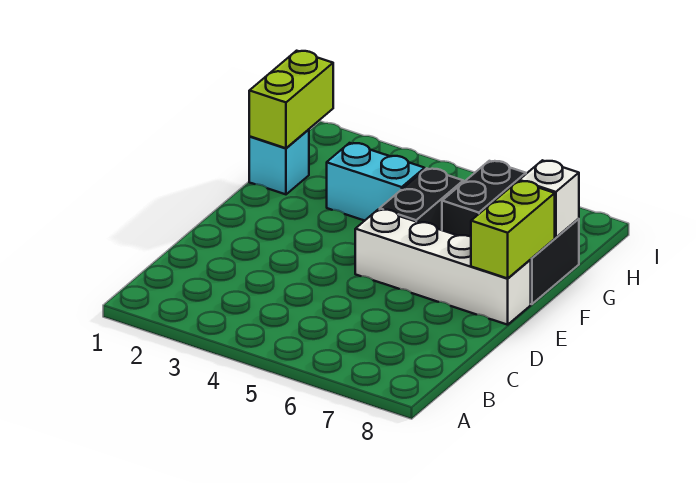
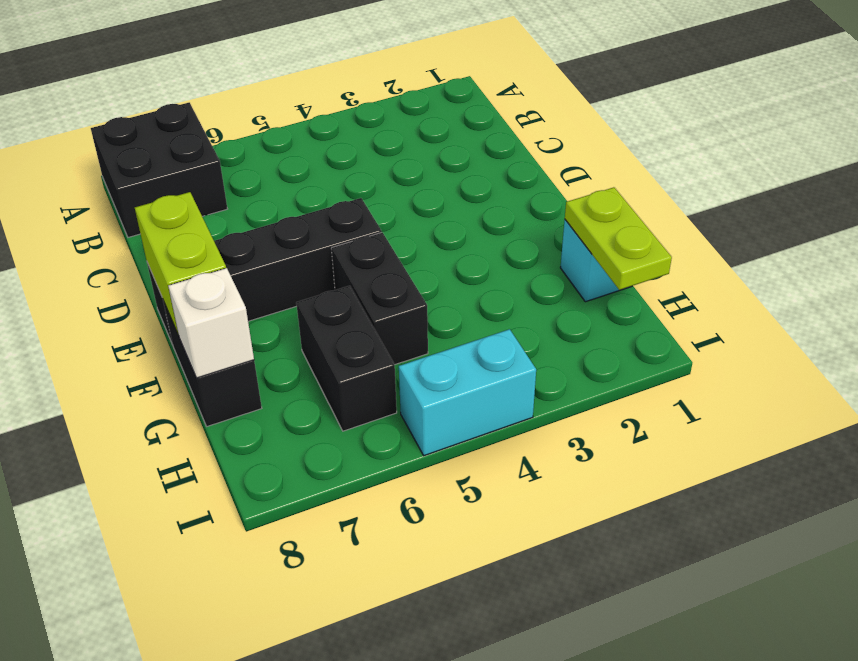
none -> black brick A7:B8 level 1
white brick E5:E8 level 1 -> black brick E5:E8 level 1
lime brick G1:H1 level 2 -> lime plate G1:H1 level 2
cyan brick G3:G4 level 1 -> cyan brick I4:I5 level 1

